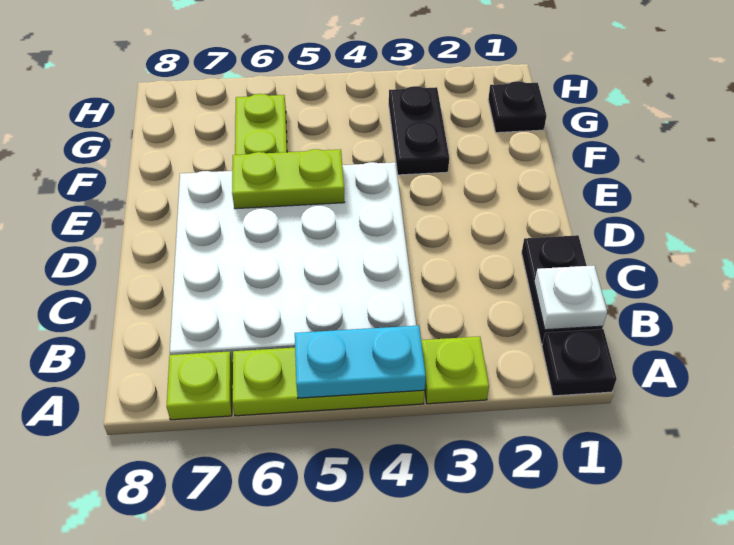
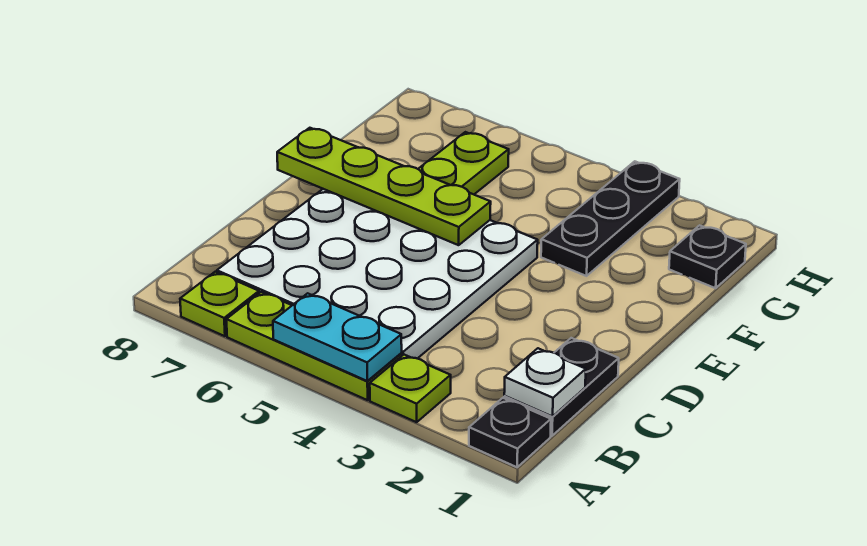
lime plate E5:E6 level 2 -> lime plate E5:E8 level 2
black plate F3:G3 level 1 -> black plate F3:H3 level 1

